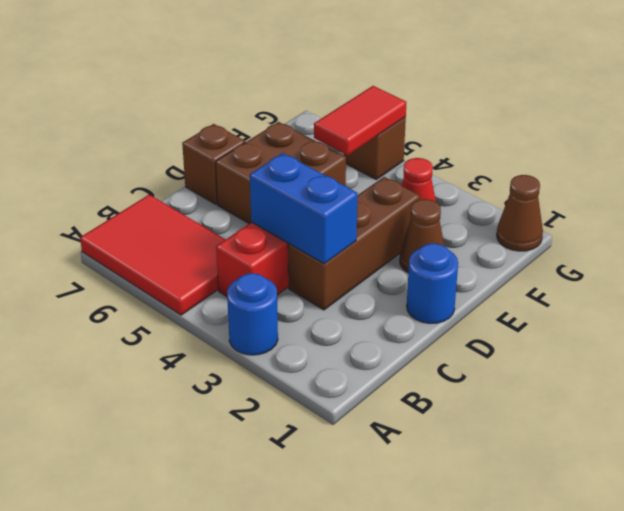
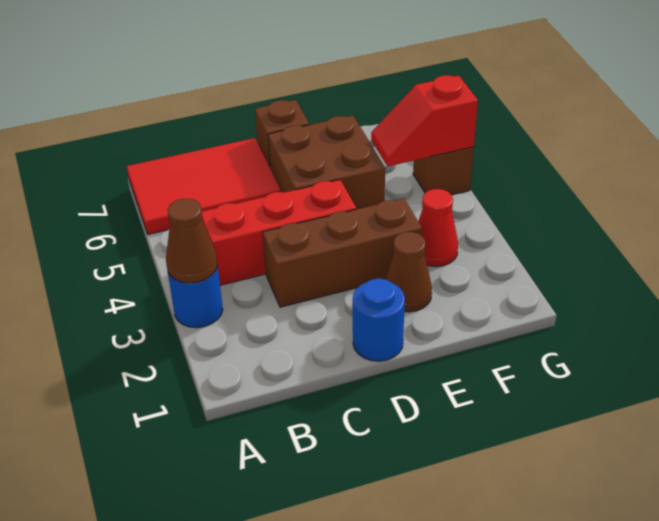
red tile A5:B7 level 1 -> red tile A6:C7 level 1
blue brick C3:C4 level 2 -> none
red tile F5:G5 level 2 -> red slope F5:G5 level 2 top G
brown cone G1 level 1 -> brown cone A3 level 2

